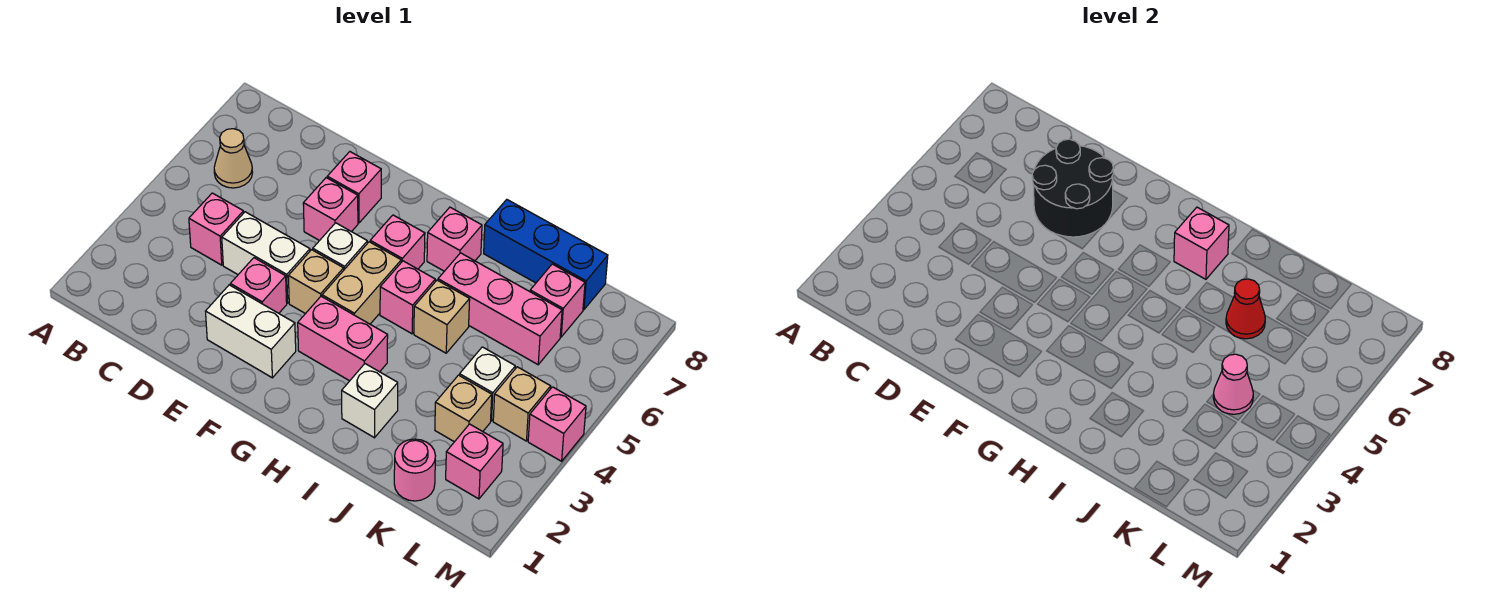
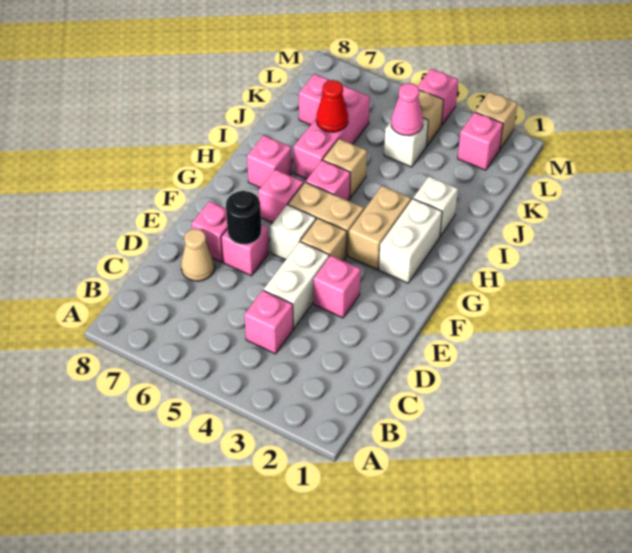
tan cone B6 level 1 -> tan cone D7 level 1
black round brick D6:E7 level 2 -> black round brick E6 level 2
white brick E2:F2 level 1 -> white brick G2:H2 level 1
pink brick G3:H3 level 1 -> tan brick G3:H3 level 1
pink brick H7 level 2 -> none
blue brick I8:K8 level 1 -> none
pink round brick K1 level 1 -> none
tan brick K3 level 1 -> tan brick M2 level 1

